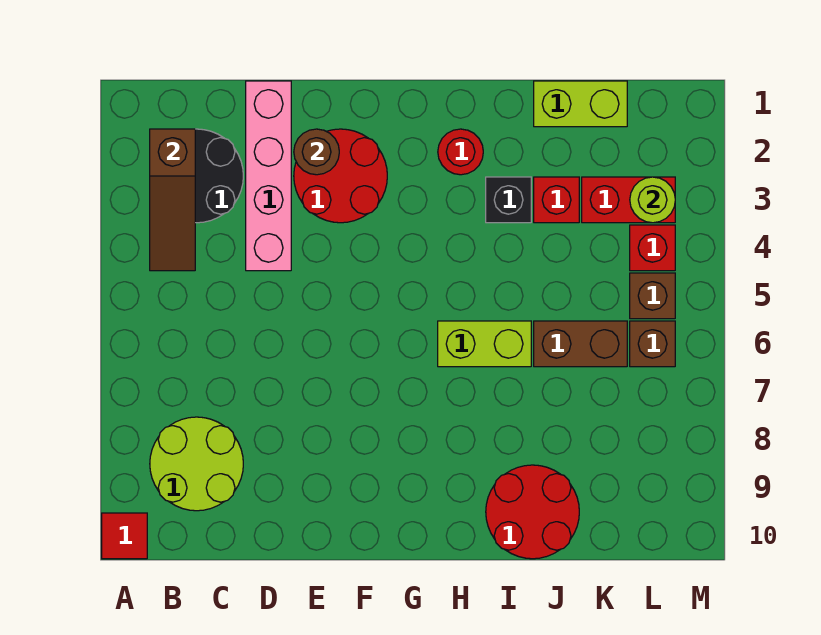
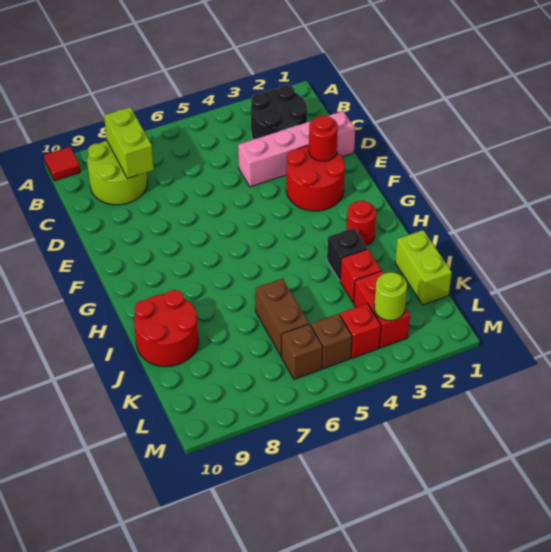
brown slope B2:B4 level 2 top 2 -> none
brown round brick E2 level 2 -> red round brick E2 level 2
lime brick H6:I6 level 1 -> lime brick B8:C8 level 2

